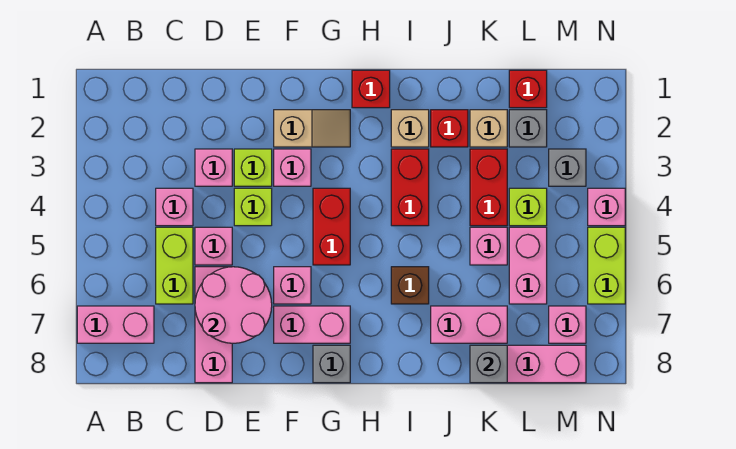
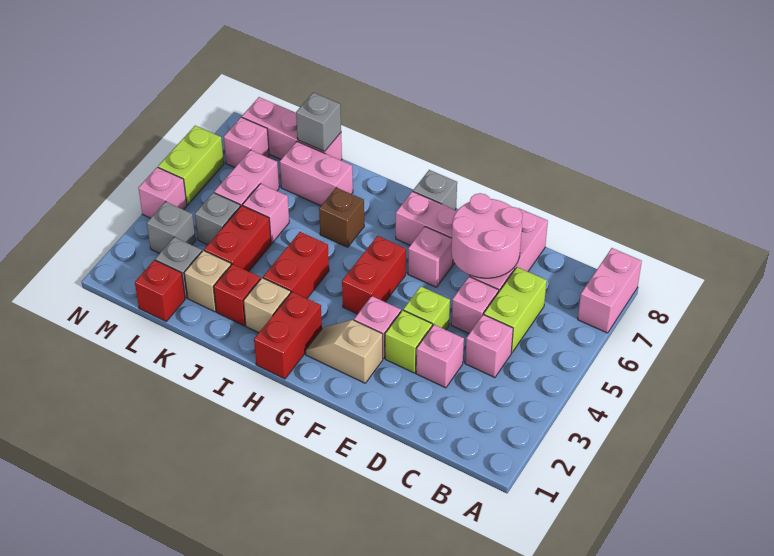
pink brick A7:B7 level 1 -> pink brick A7:A8 level 1
red brick H1 level 1 -> red brick H1:H2 level 1
lime brick L4 level 1 -> grey brick L4 level 1

